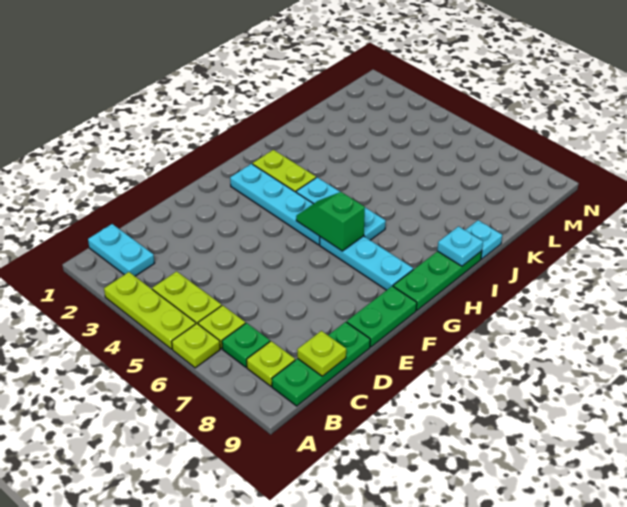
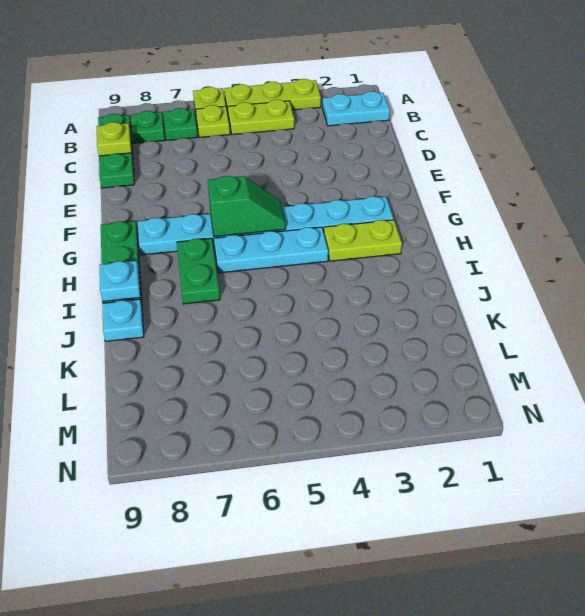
lime plate B8 level 1 -> green plate B8 level 1
green plate E9:F9 level 1 -> green plate H7:I7 level 1

